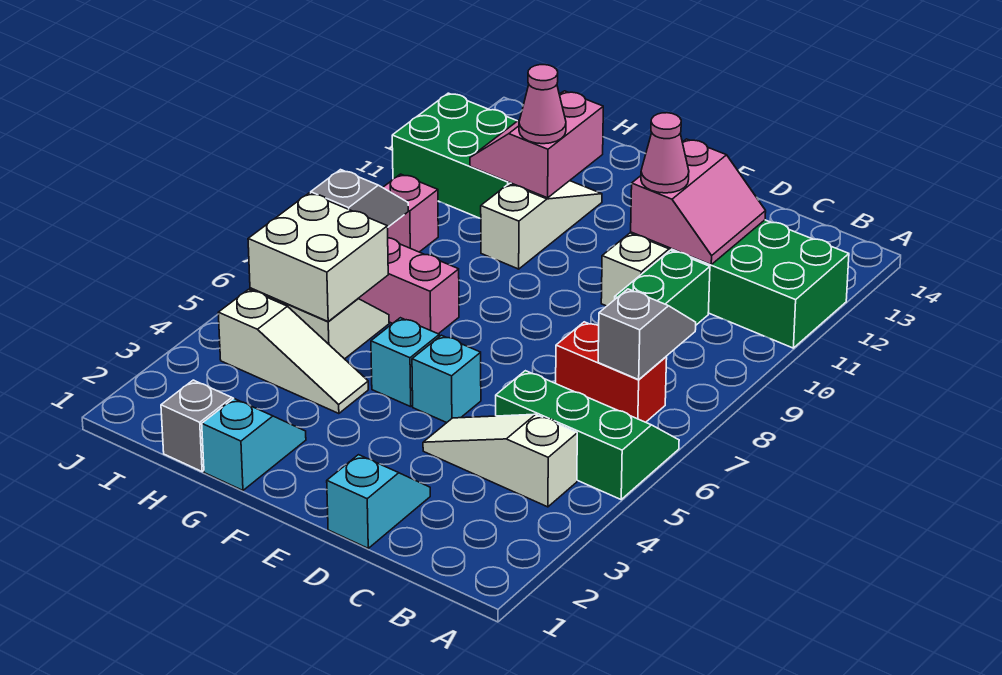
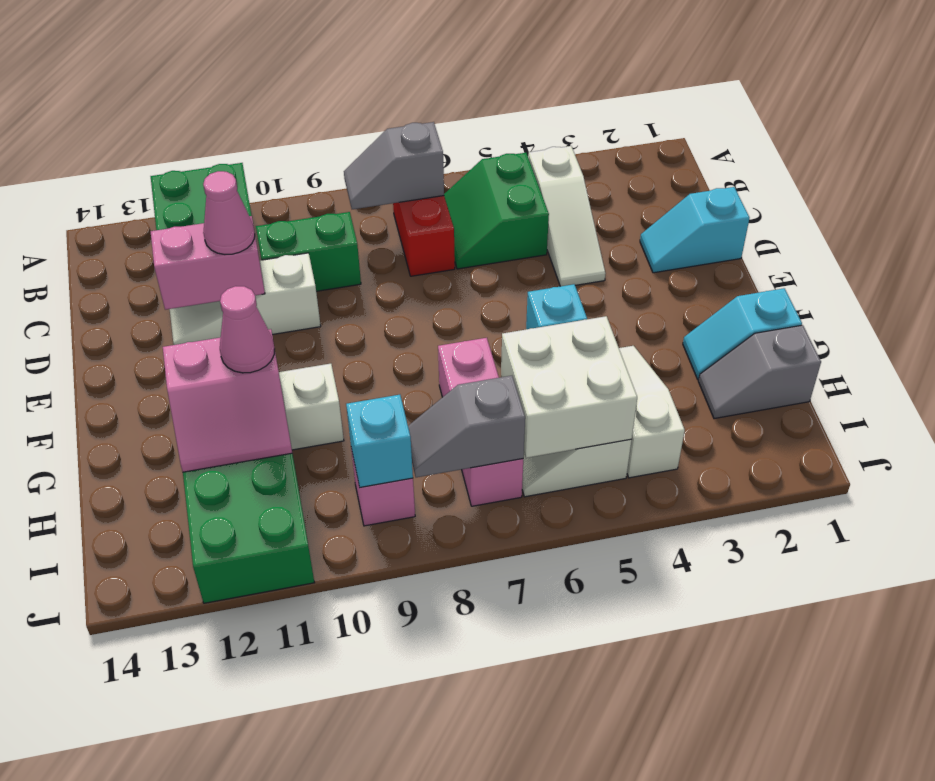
green slope A5:C6 level 1 top 5 -> green slope B5:C6 level 1 top 5
cyan brick E5 level 1 -> cyan brick I9 level 2

